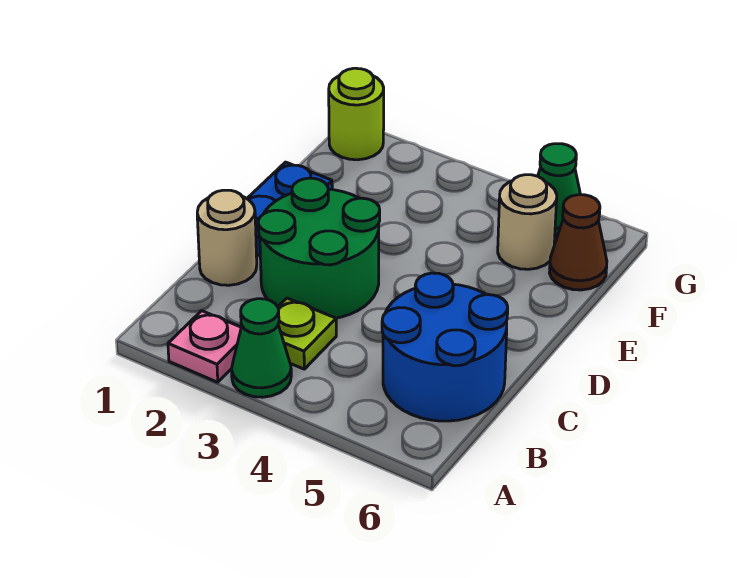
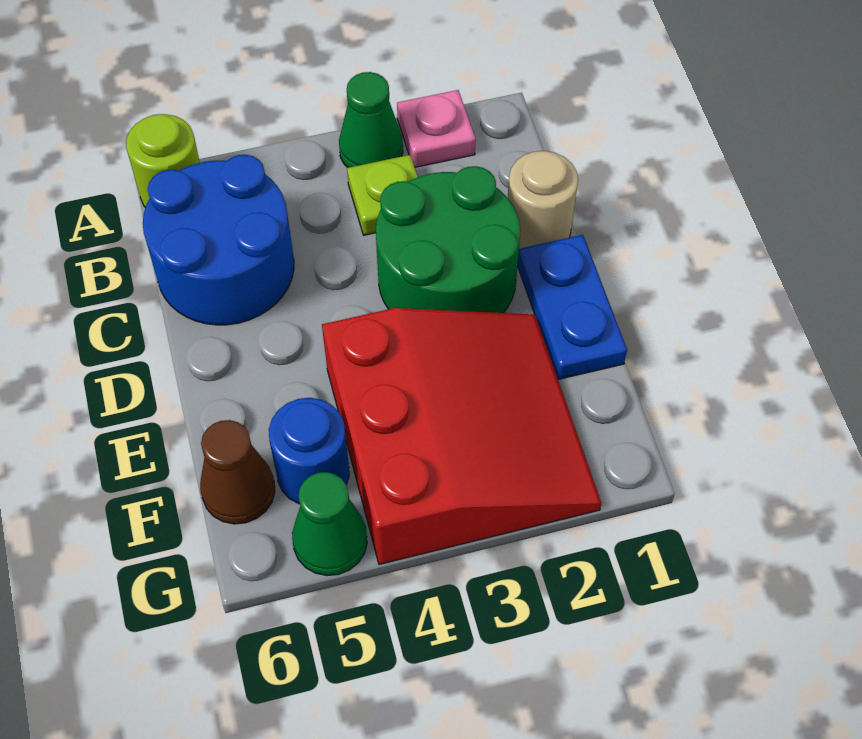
none -> red slope E2:G4 level 1 top 4
tan round brick F5 level 1 -> blue round brick F5 level 1
lime round brick G1 level 1 -> lime round brick A6 level 1

